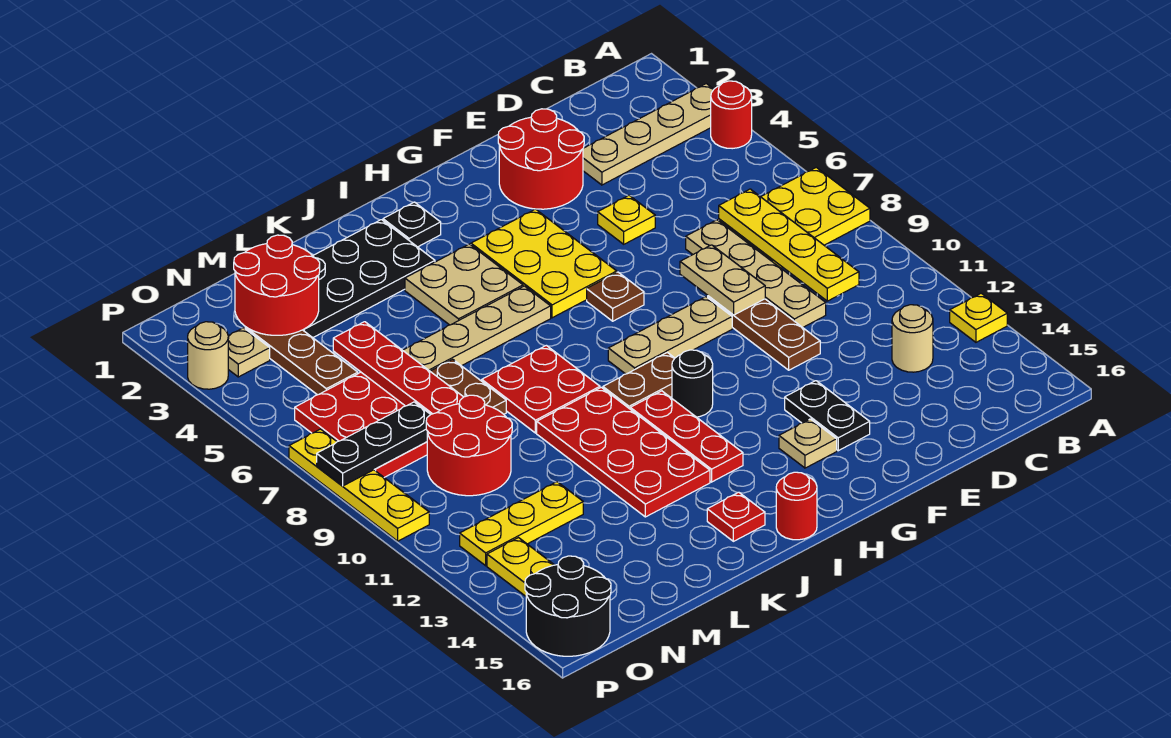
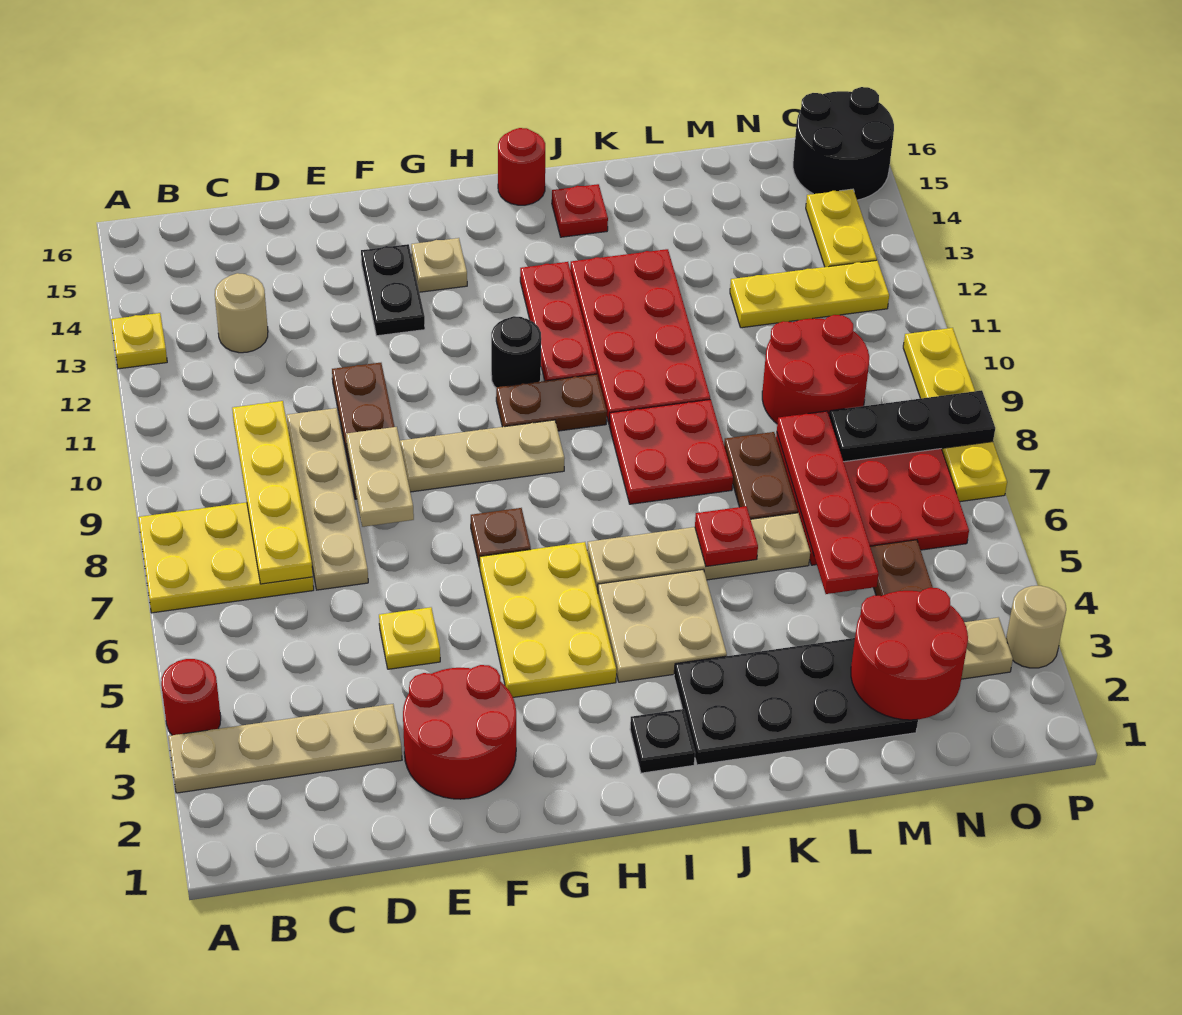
none -> red plate K6 level 2

